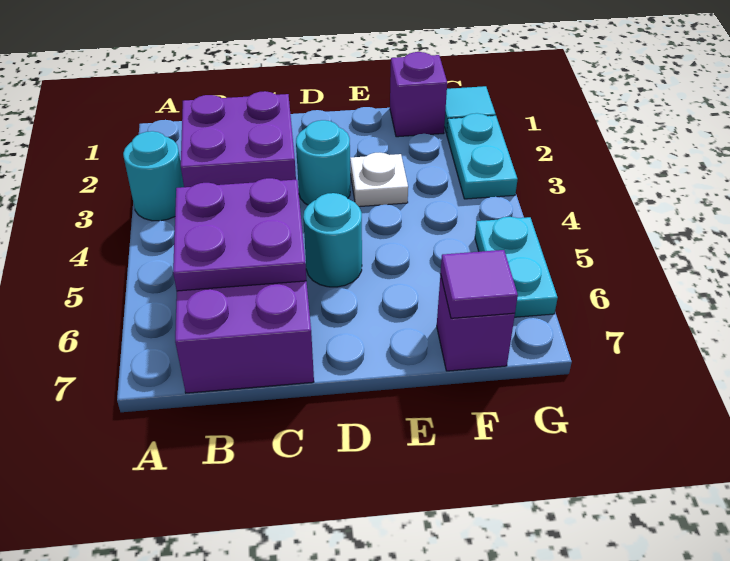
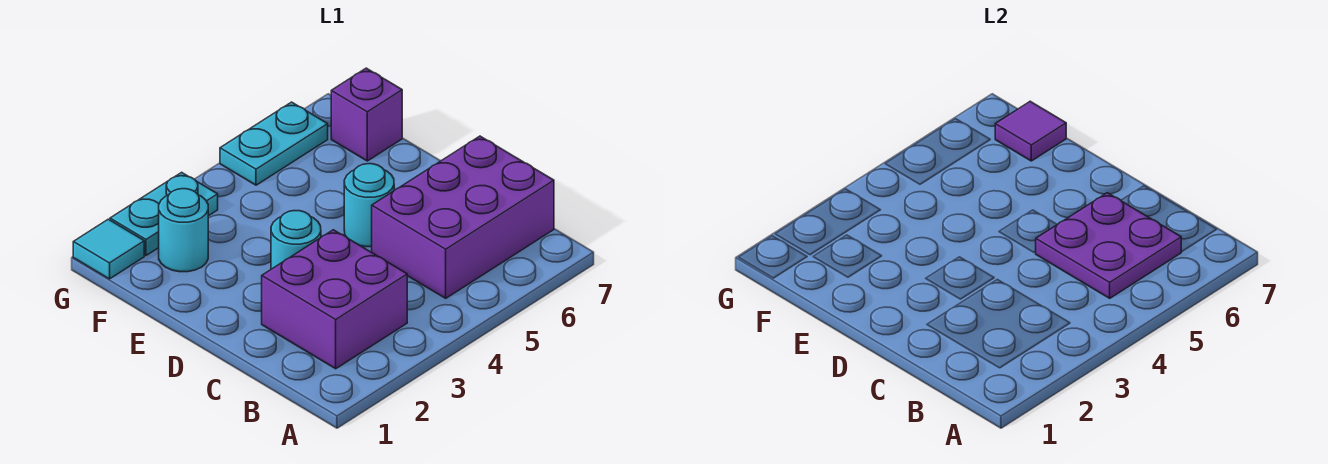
cyan round brick A3 level 1 -> cyan round brick F2 level 1
white plate E3 level 1 -> none
purple brick F1 level 1 -> none

